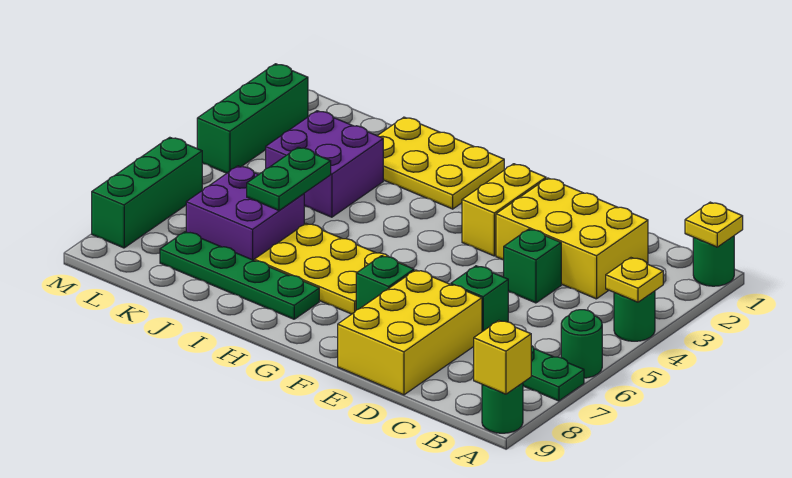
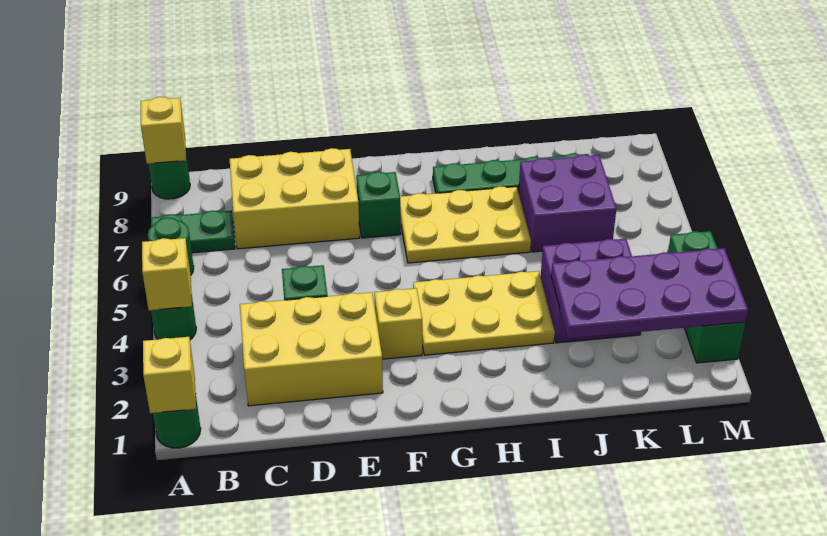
yellow plate A1 level 2 -> yellow brick A1 level 2
yellow plate A4 level 2 -> yellow brick A4 level 2
green brick D6 level 1 -> none
yellow brick D7:E9 level 1 -> yellow brick C7:E8 level 1
yellow brick F2:F3 level 1 -> yellow brick F3 level 1
yellow plate H1:J2 level 1 -> yellow plate G3:I4 level 1
none -> purple plate J2:M3 level 2
green plate J5:J6 level 2 -> none
green brick M6:M8 level 1 -> none

